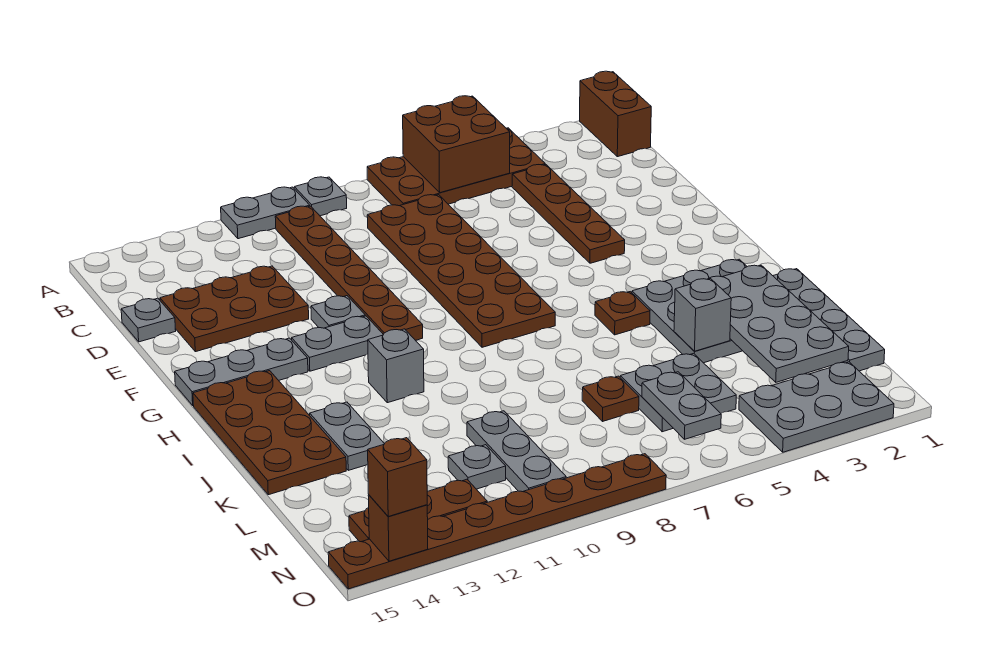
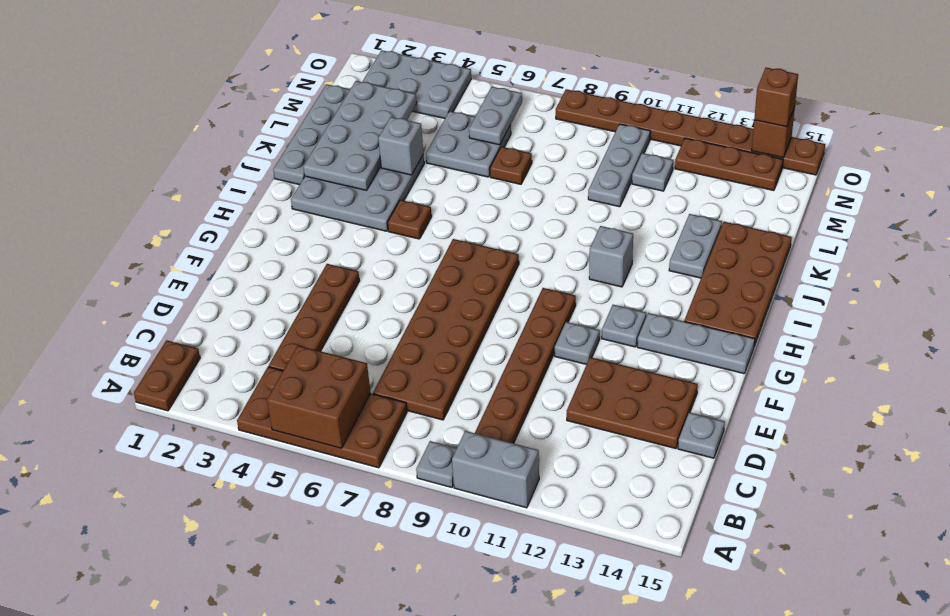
brown brick A1:B1 level 1 -> brown plate A1:B1 level 1
grey plate A10:A11 level 1 -> grey brick A10:A11 level 1
grey plate G11:G12 level 1 -> grey plate G12 level 1

